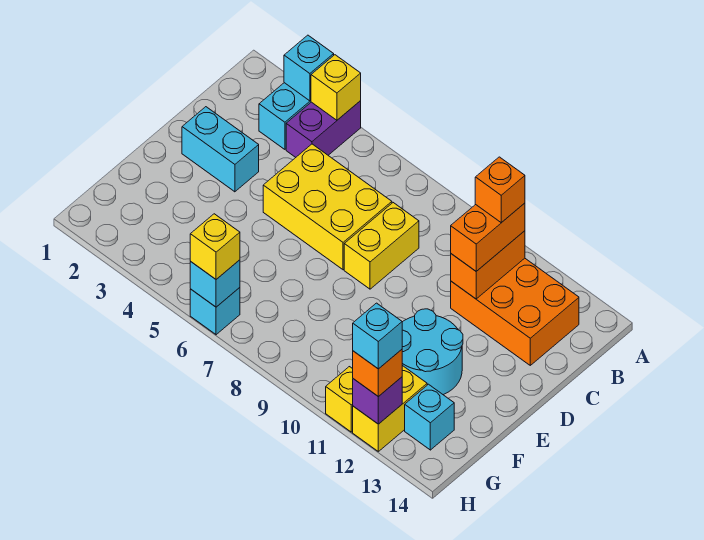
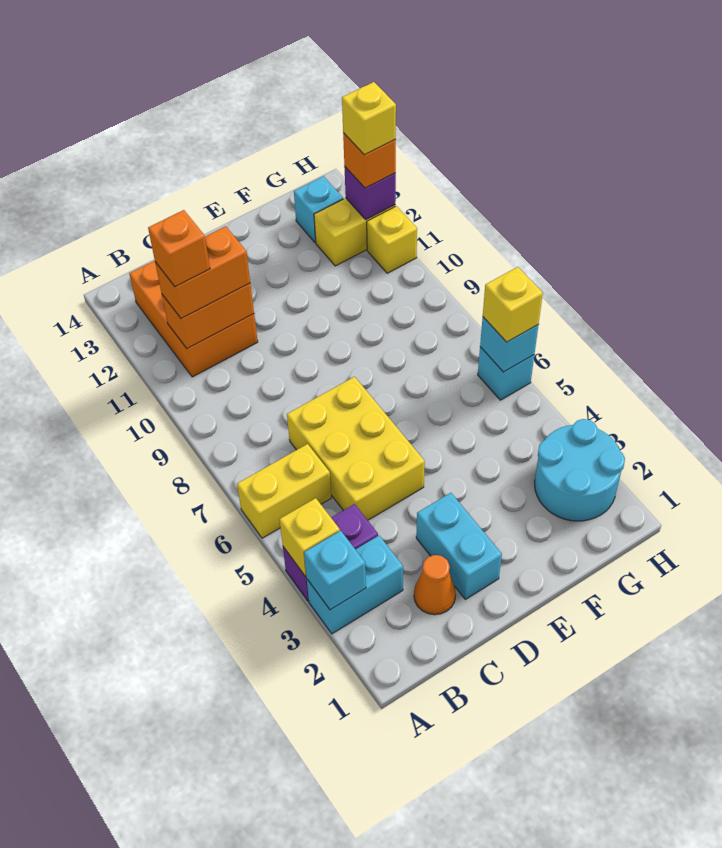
none -> orange cone C2 level 1
yellow brick C8:D8 level 1 -> yellow brick A6:B6 level 1
cyan round brick E11:F12 level 1 -> cyan round brick G2:H3 level 1
cyan brick H12 level 4 -> yellow brick H12 level 4

